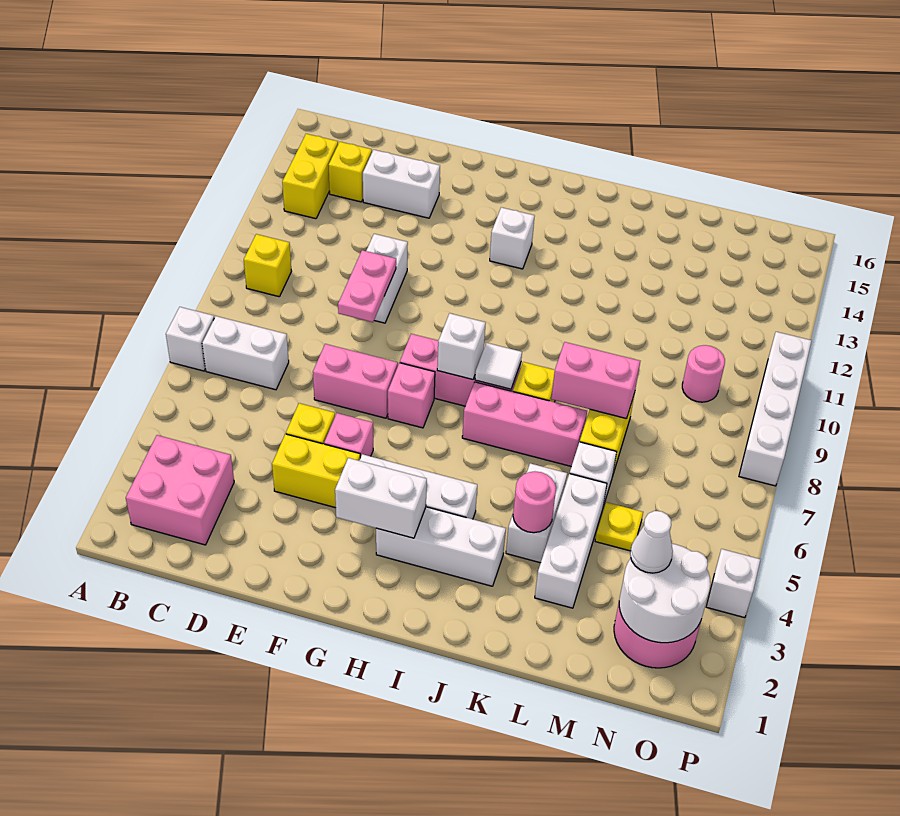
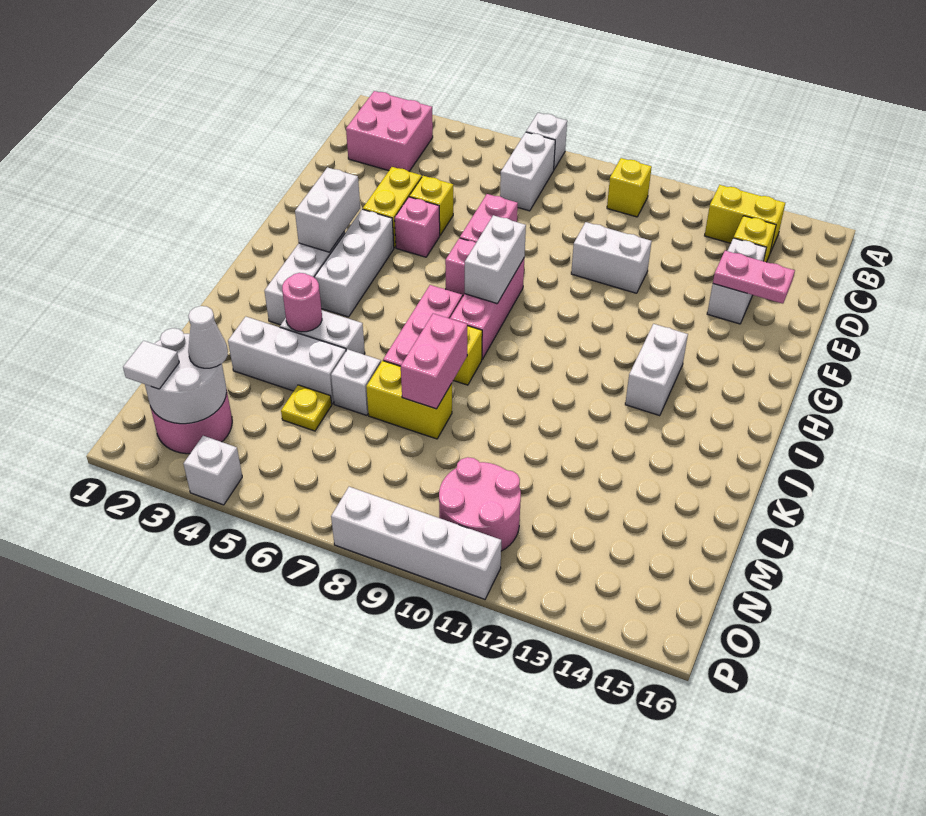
pink plate E9:E10 level 2 -> pink plate E14:E15 level 2
white brick H8 level 2 -> white brick G8:H8 level 2
white brick H13 level 1 -> white brick H13:I13 level 1
white tile I8 level 2 -> white tile O2 level 3
pink round brick N10 level 1 -> pink round brick N10:O11 level 1

